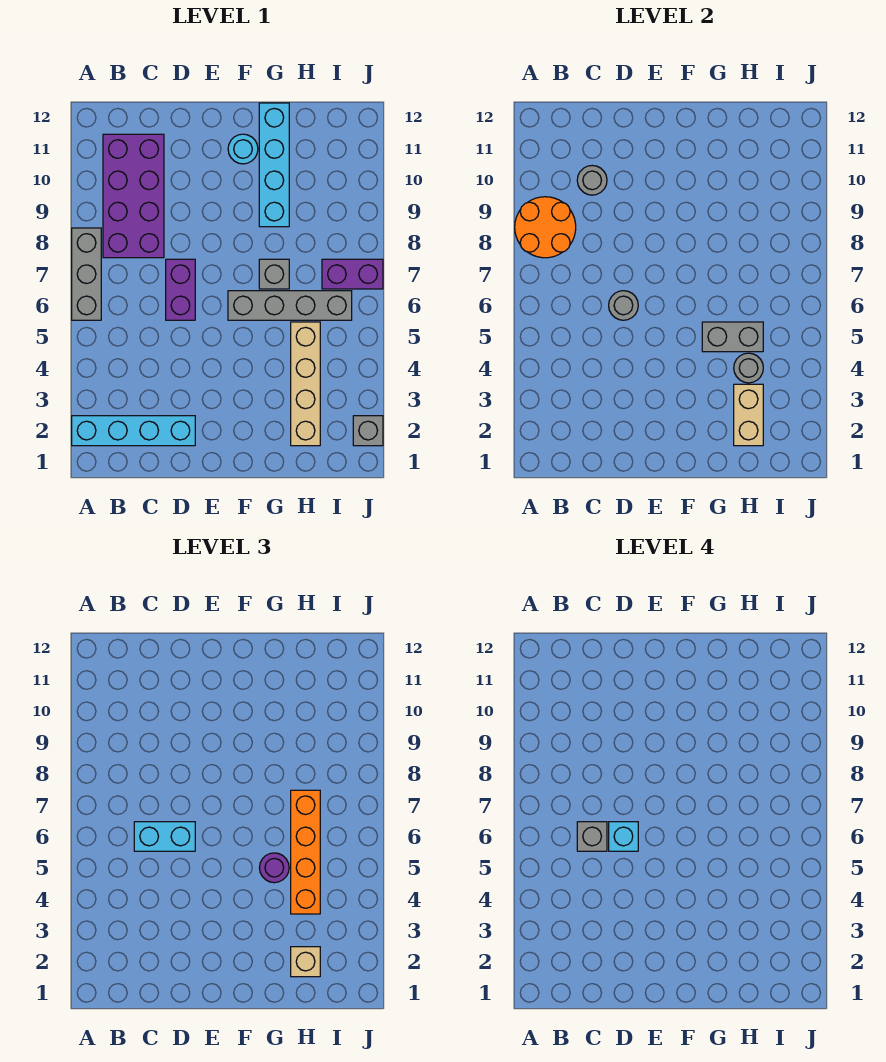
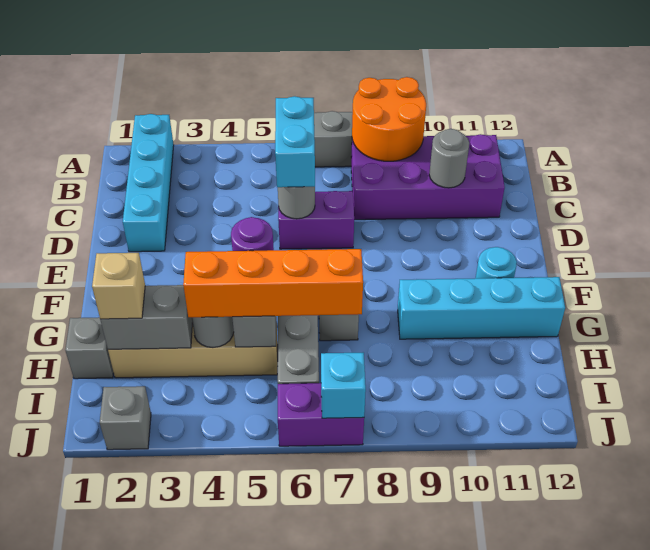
grey brick C6 level 4 -> grey brick H1 level 1
cyan brick D6 level 4 -> cyan brick J7 level 2
tan brick H2:H3 level 2 -> grey brick H2:H3 level 2
purple brick I7:J7 level 1 -> purple brick J6:J7 level 1

